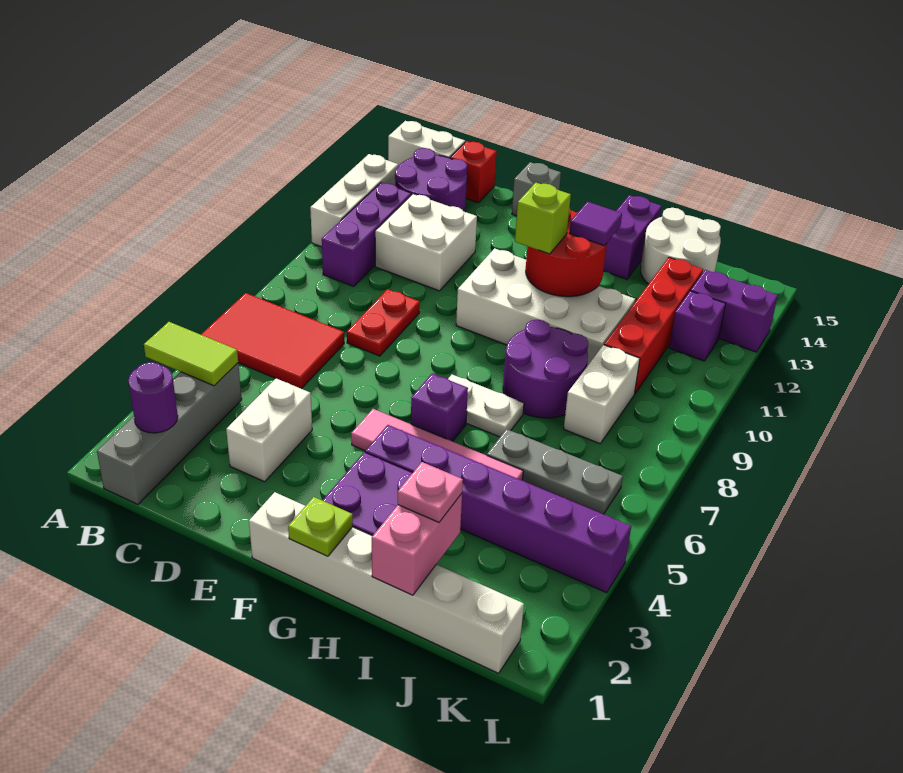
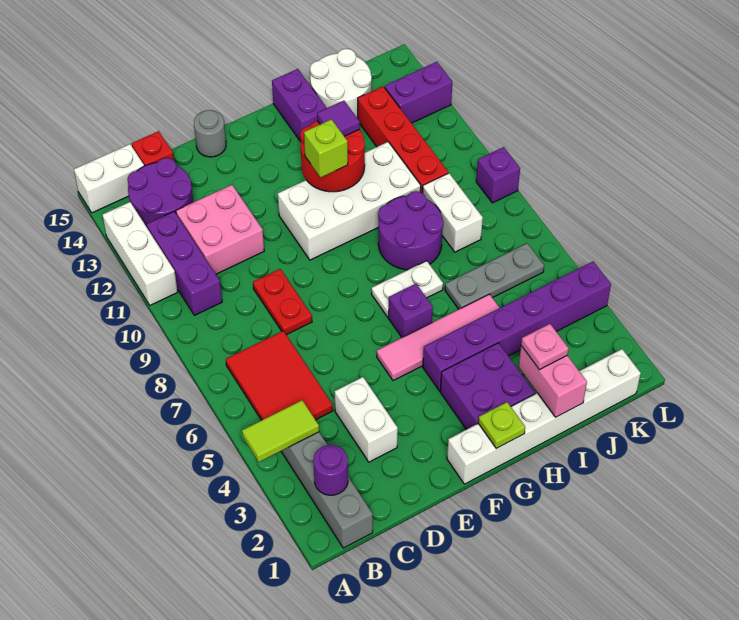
red tile A6:C7 level 1 -> red tile B5:C7 level 1
white brick C11:D12 level 1 -> pink brick C11:D12 level 1
grey brick E15 level 1 -> grey round brick E15 level 1
purple brick K12 level 1 -> purple brick L9 level 1

